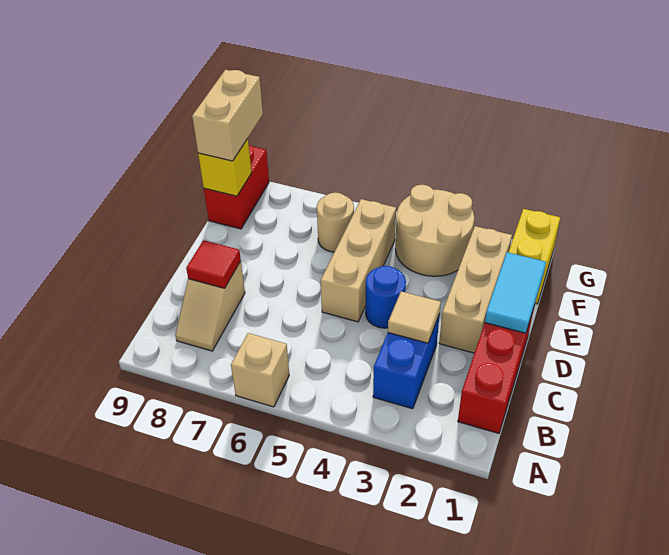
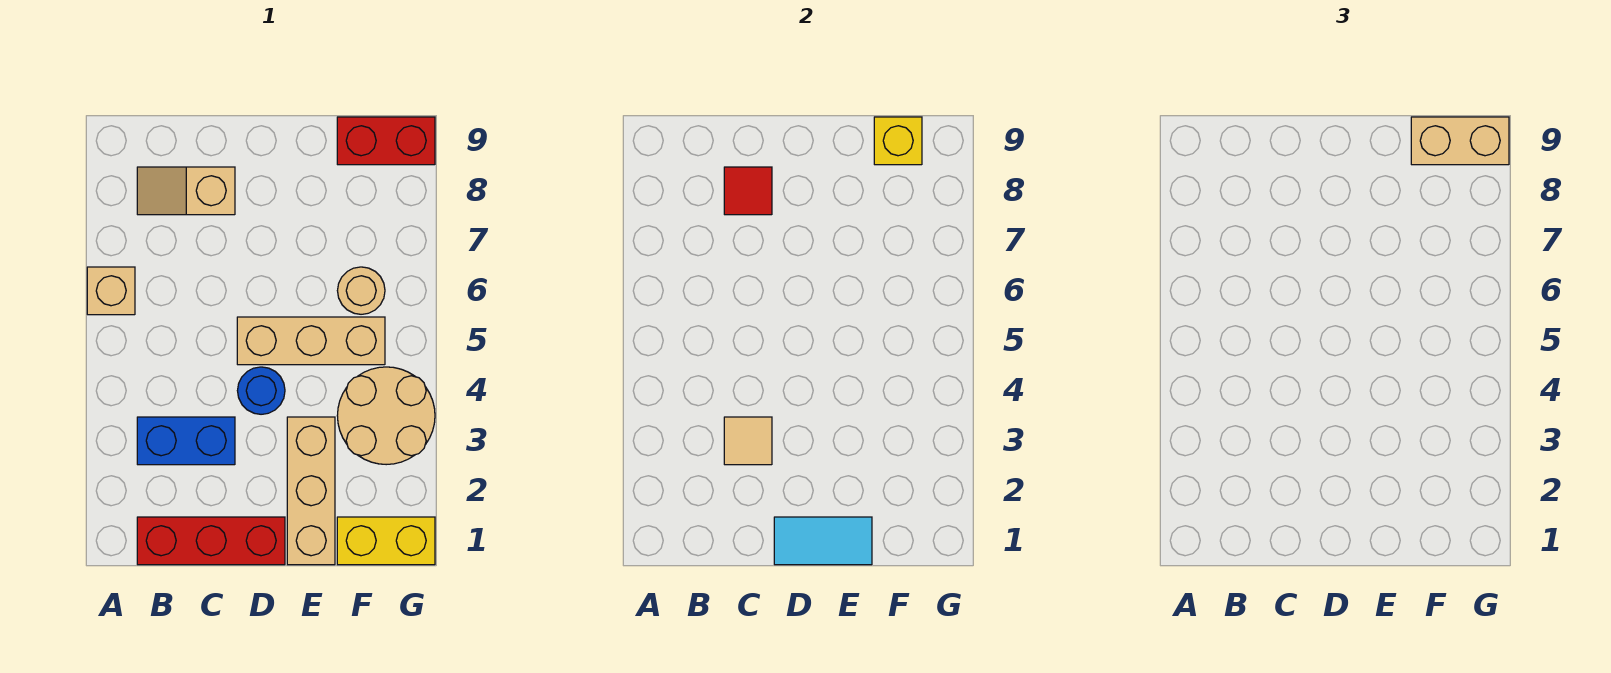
tan brick D2:F2 level 1 -> tan brick E1:E3 level 1

